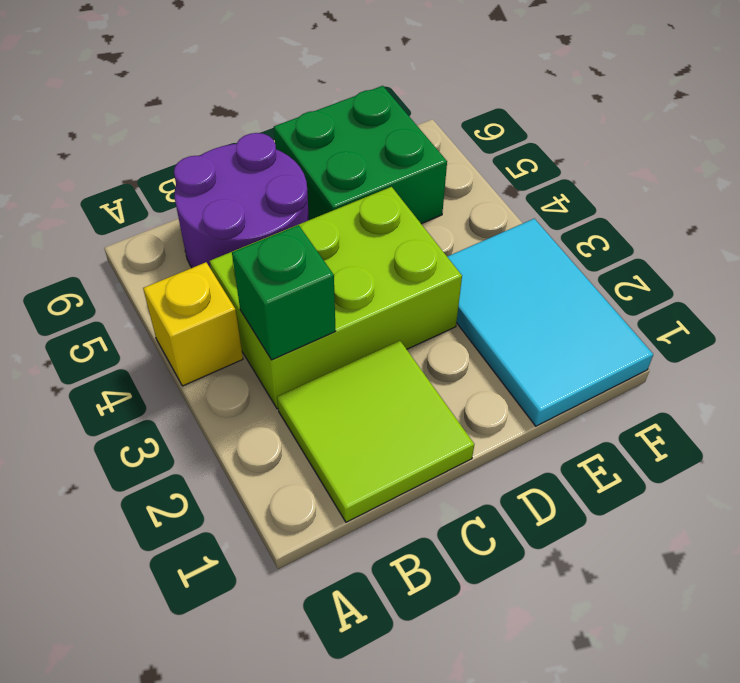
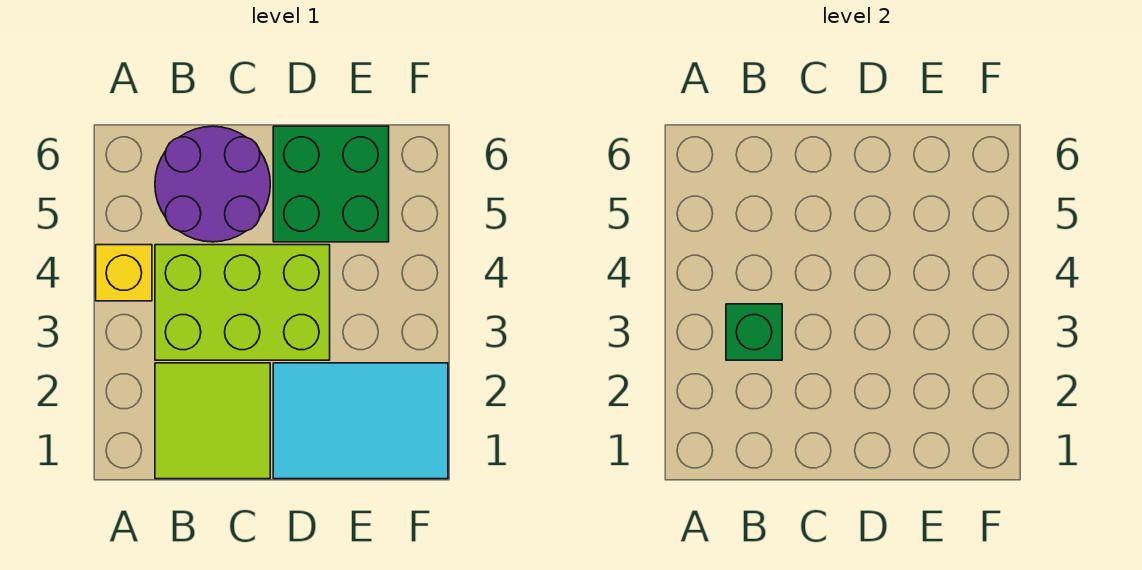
cyan tile E1:F3 level 1 -> cyan tile D1:F2 level 1

